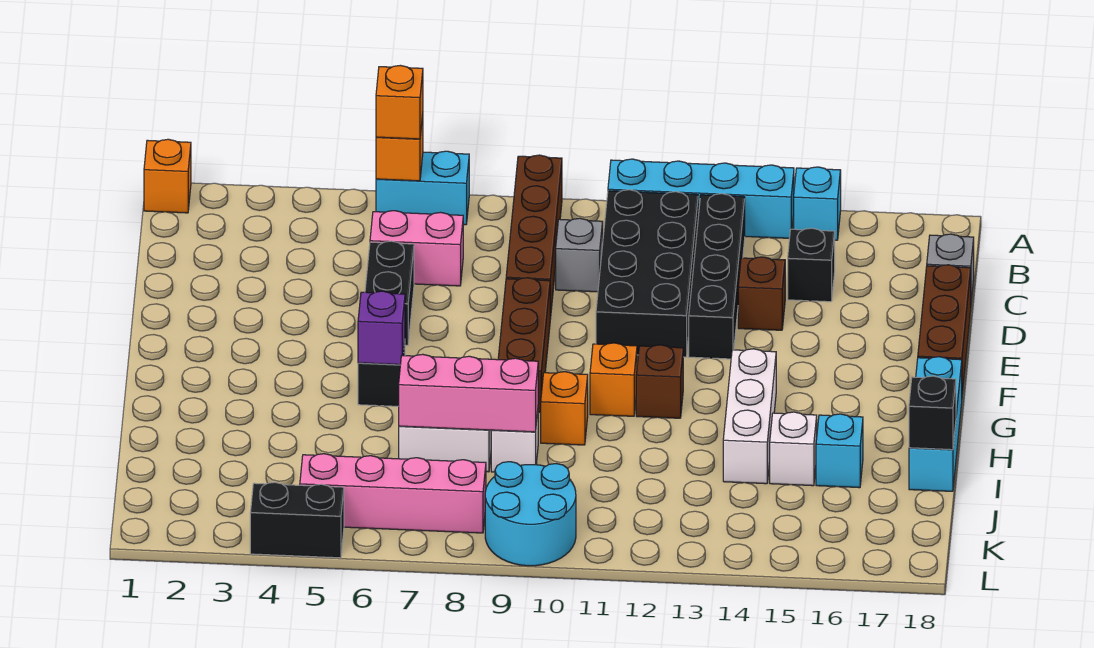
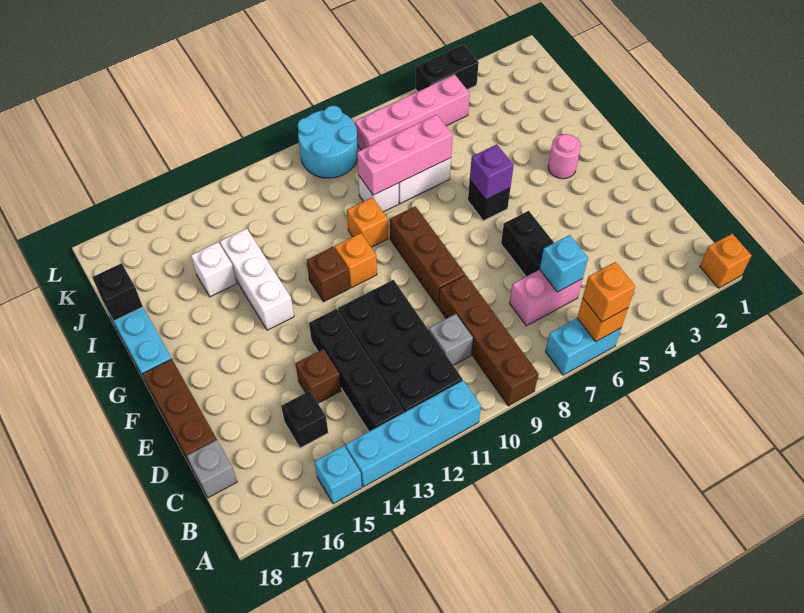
none -> pink round brick G3 level 1
cyan brick I16 level 1 -> cyan brick C6 level 2

